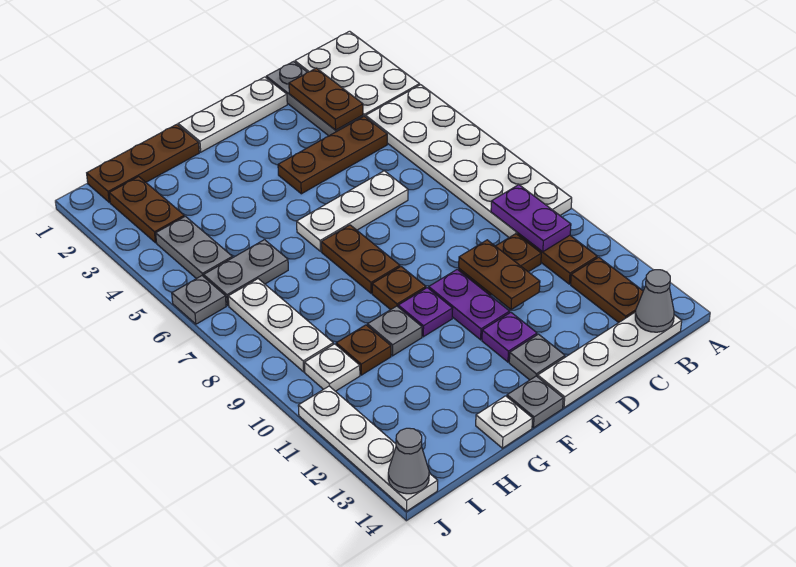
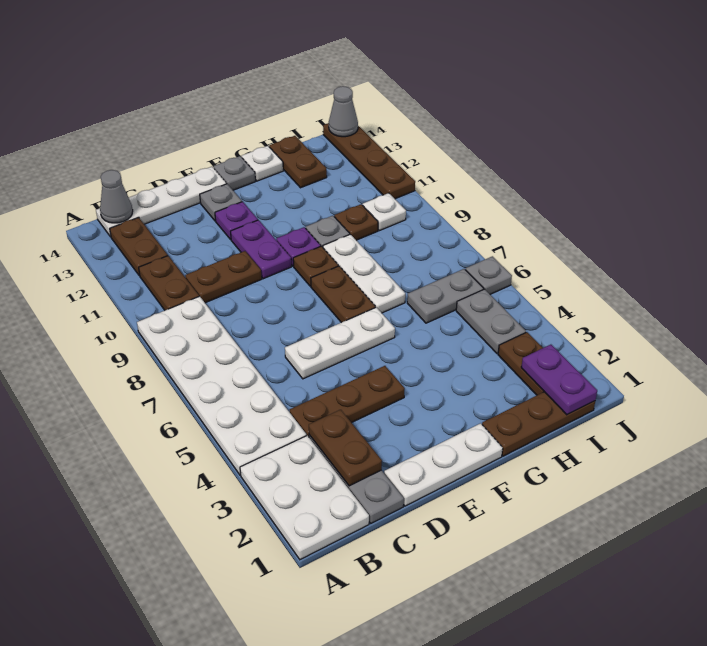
purple plate B9:B10 level 2 -> purple plate I1:I2 level 2
brown plate D10:D11 level 2 -> brown plate H13:H14 level 1
white plate I7:I9 level 1 -> white plate G7:G9 level 1
white plate J11:J14 level 1 -> brown plate J11:J14 level 1

